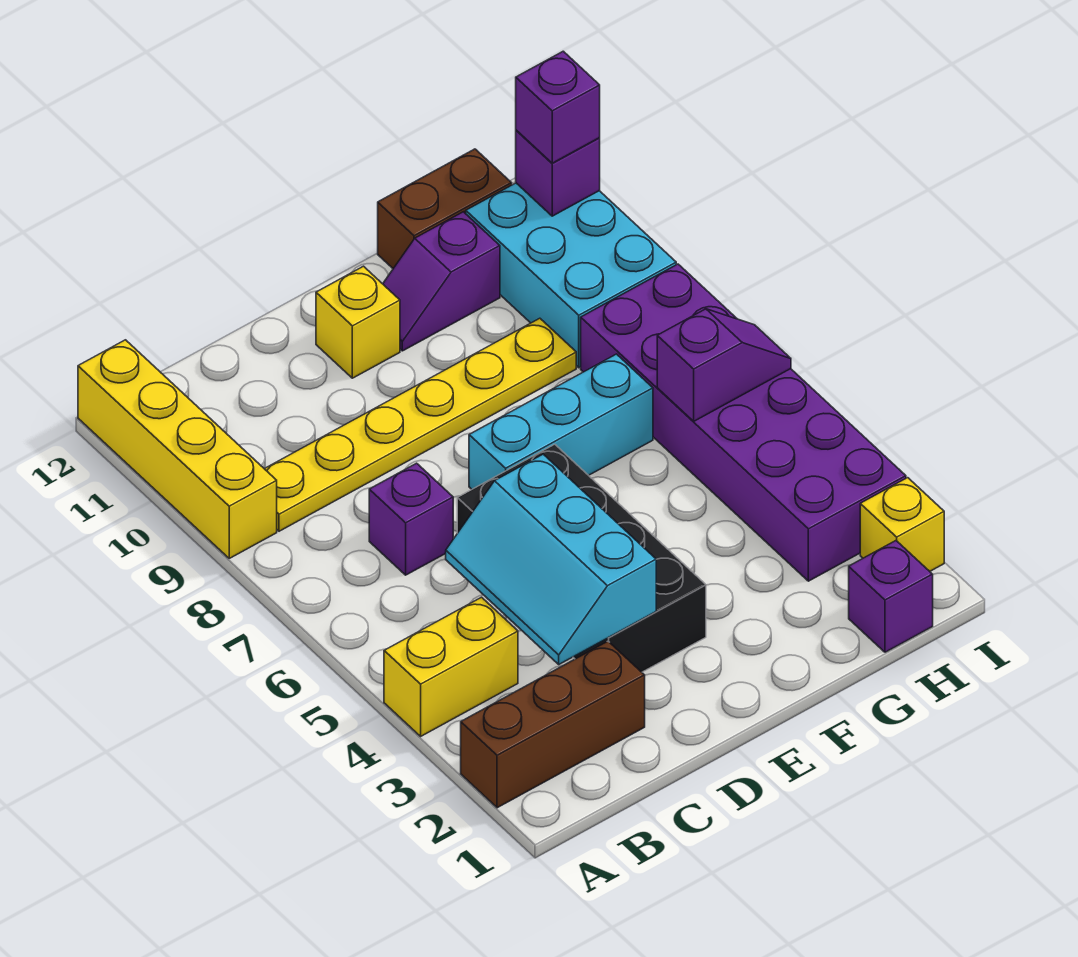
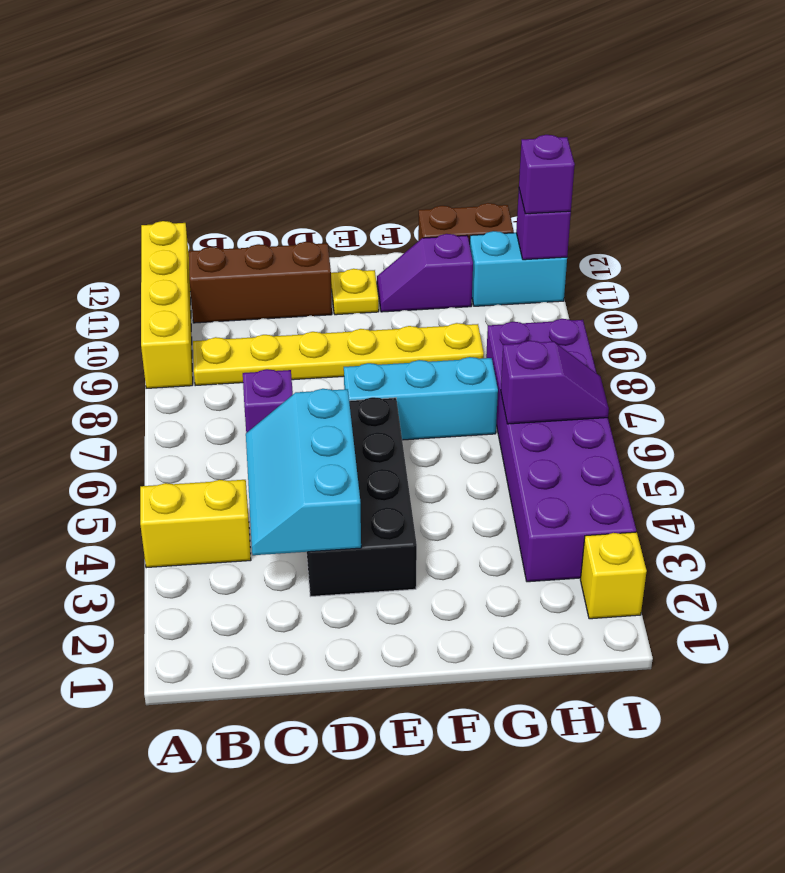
brown brick A2:C2 level 1 -> brown brick B11:D11 level 1
yellow brick E11 level 1 -> yellow plate E11 level 1
purple brick H1 level 1 -> none
cyan brick H9:I11 level 1 -> cyan brick H11:I11 level 1

